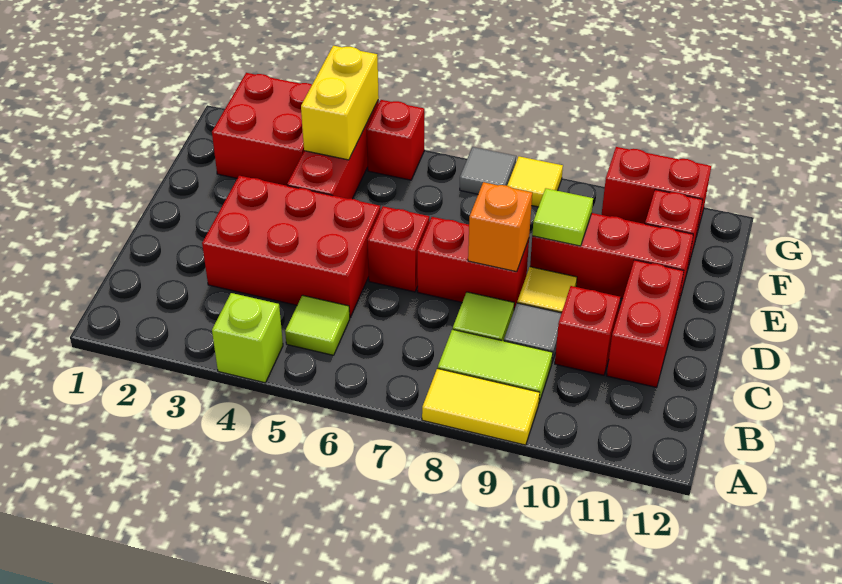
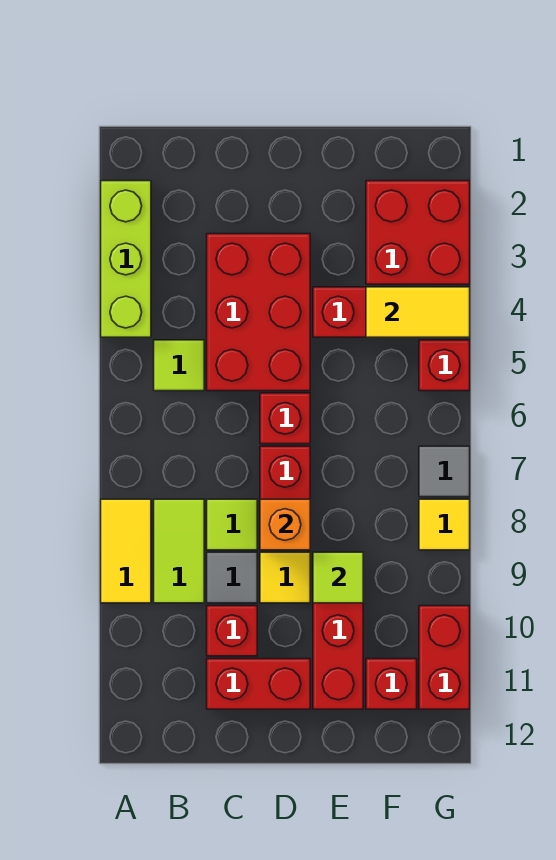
lime brick A4 level 1 -> lime brick A2:A4 level 1
yellow brick F4:G4 level 2 -> yellow tile F4:G4 level 2

